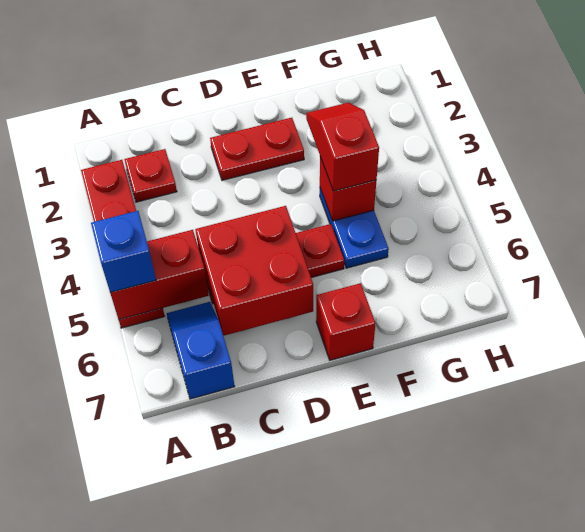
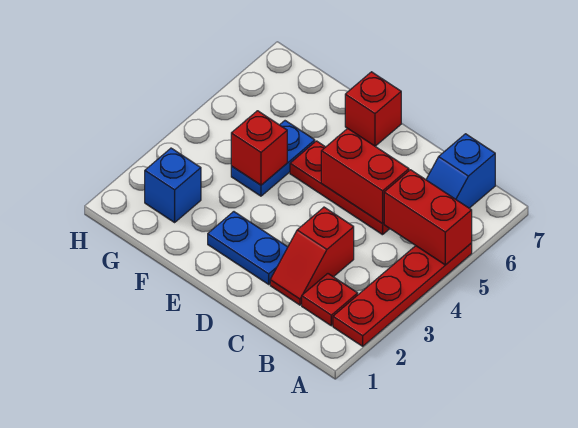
blue brick A5 level 3 -> blue brick G2 level 1
red brick C5:D6 level 2 -> red brick C5:D5 level 2
red plate D2:E2 level 1 -> blue plate D2:E2 level 1
red slope F3:F4 level 3 top 4 -> red slope C2:C3 level 1 top 3

